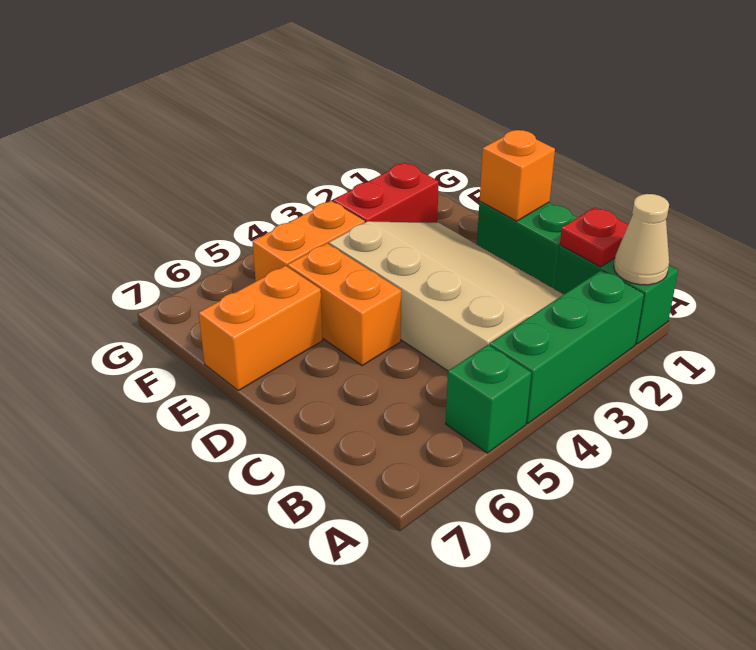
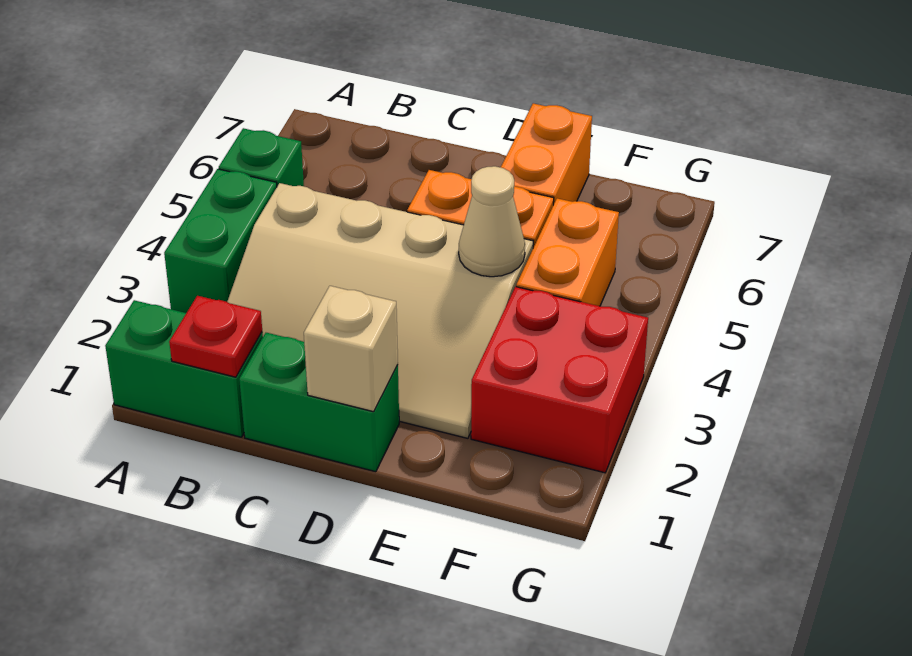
tan cone A1 level 2 -> tan cone E4 level 2
green brick A2:A4 level 1 -> green brick A3:A4 level 1
orange brick D1 level 2 -> tan brick D1 level 2
red brick F2:F3 level 1 -> red brick F2:G3 level 1

